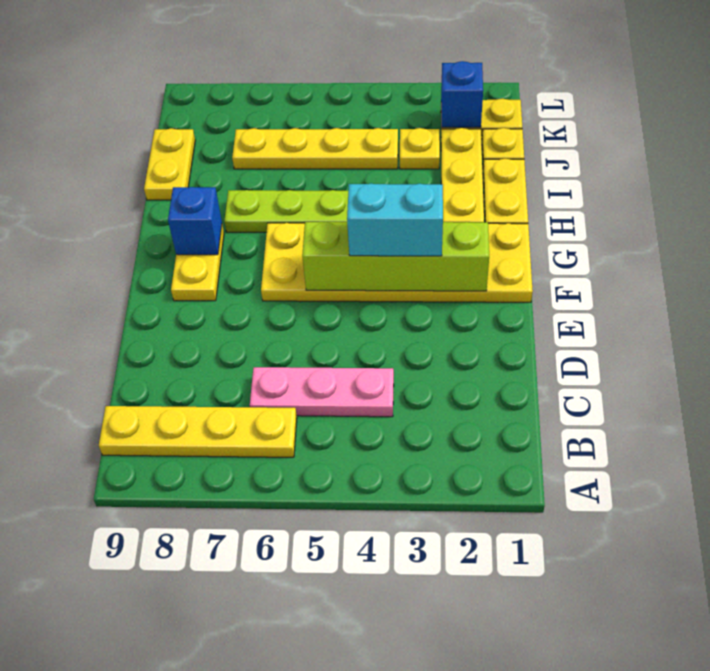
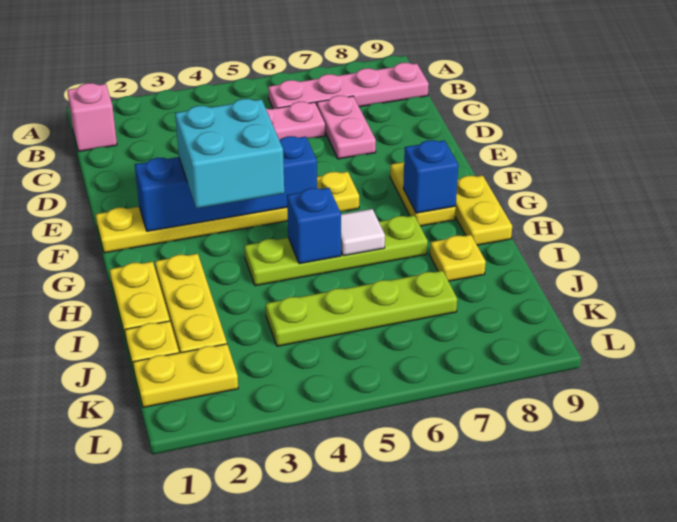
none -> pink brick B1 level 1
yellow plate B6:B9 level 1 -> pink plate B6:B9 level 1
none -> pink plate C7:D7 level 1
yellow plate F1:G6 level 1 -> yellow plate F1:F6 level 1
lime brick F2:F5 level 2 -> blue brick F2:F5 level 2
cyan brick F3:F4 level 3 -> cyan brick F3:G4 level 3
none -> white tile H6 level 2
yellow plate I9:J9 level 1 -> yellow plate G9:H9 level 1
yellow plate J3 level 1 -> yellow plate I8 level 1
yellow plate J4:J7 level 1 -> lime plate J4:J7 level 1
blue brick K2 level 2 -> blue brick H5 level 2

